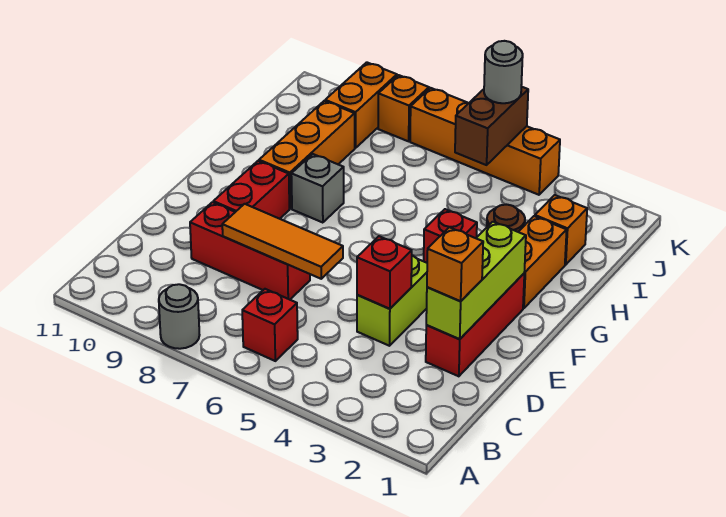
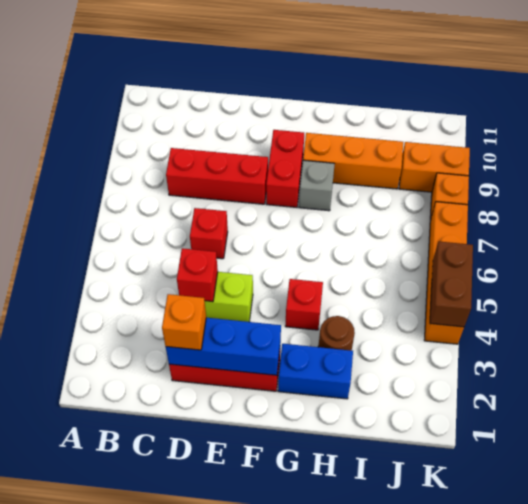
grey round brick A8 level 1 -> none
red brick B6 level 1 -> red brick D6 level 1
lime brick D2:F2 level 2 -> blue brick D2:F2 level 2
orange tile D6:D8 level 2 -> none
red brick D7:D9 level 1 -> red brick C8:E8 level 1
red brick E9:F9 level 1 -> red brick F8:F9 level 1
orange brick G2:H2 level 1 -> blue brick G2:H2 level 1
orange brick I2 level 1 -> none
brown brick J5:K5 level 2 -> brown brick K4:K5 level 2
grey round brick K5 level 3 -> none

